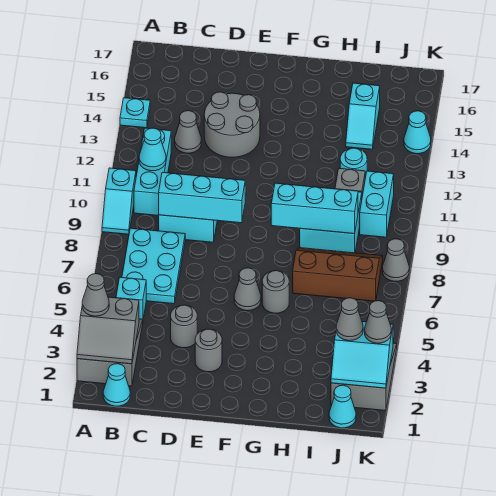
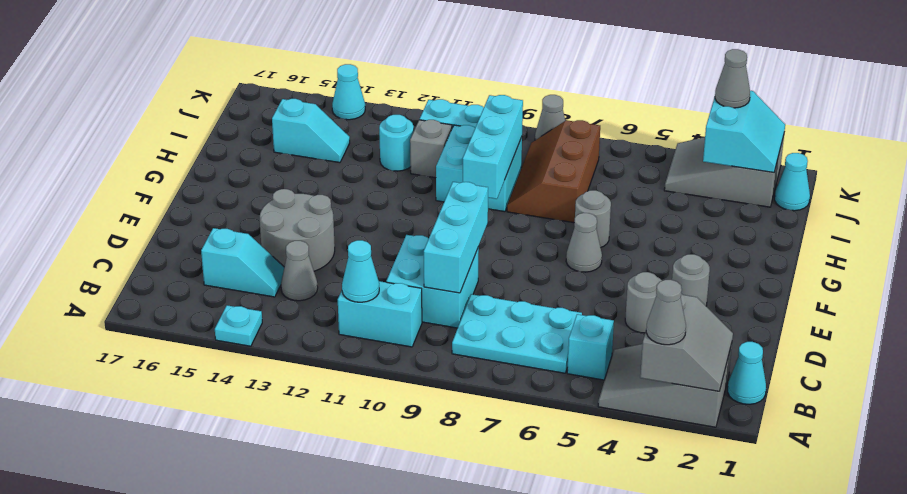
cyan slope A9:A10 level 1 top 10 -> cyan slope C14:C15 level 1 top 15
cyan brick B10:B12 level 1 -> cyan brick B10:B11 level 1
grey cone J3 level 3 -> none

